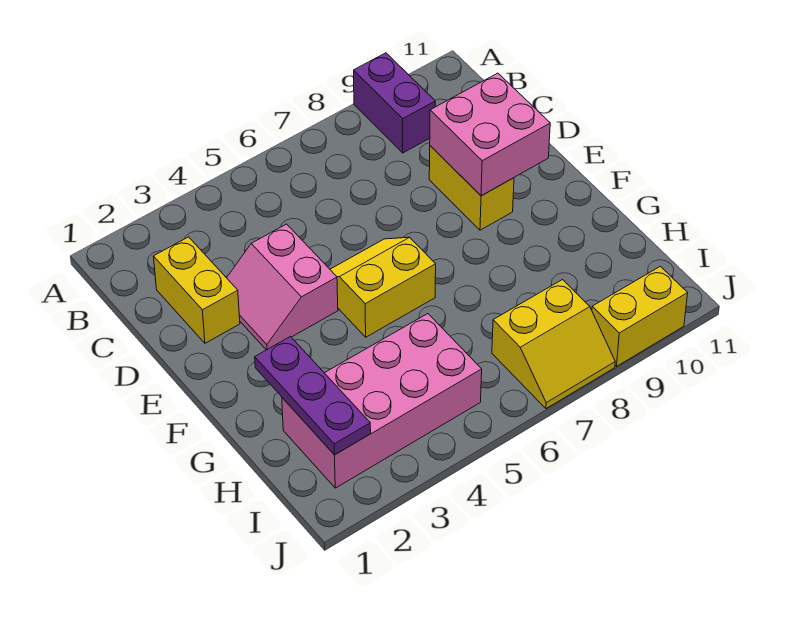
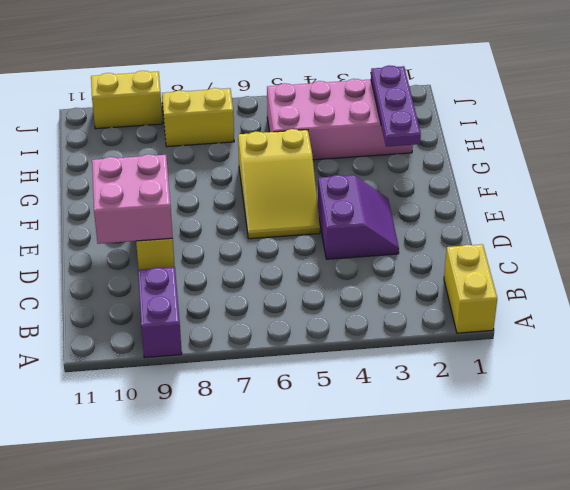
yellow brick C2:D2 level 1 -> yellow brick A1:B1 level 1
pink slope D3:E4 level 1 top 4 -> purple slope D3:E4 level 1 top 4
yellow slope E5:F6 level 1 top F -> yellow slope E5:G6 level 1 top G

